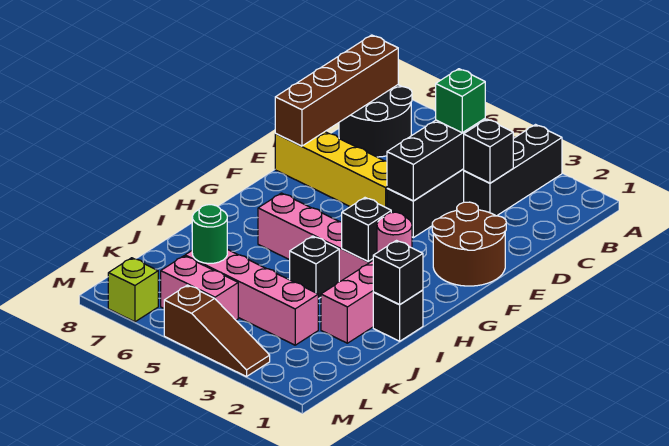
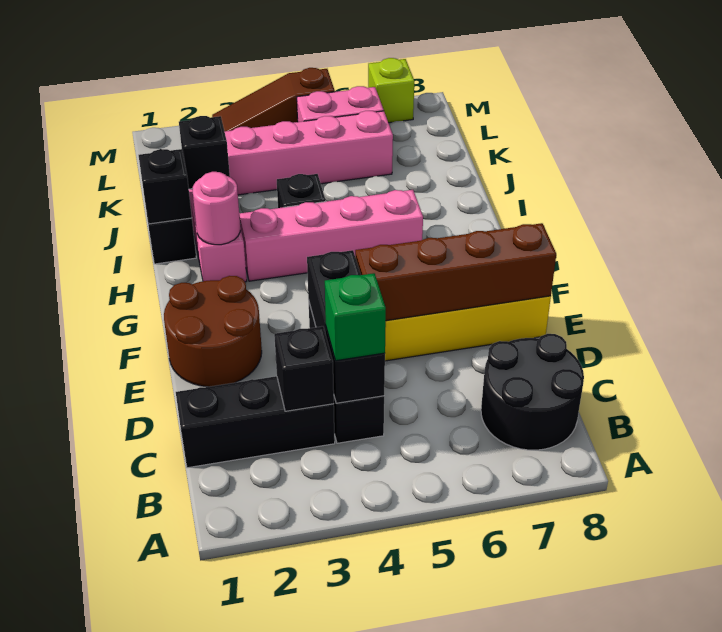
black brick A3:C3 level 1 -> black brick C1:C3 level 1
brown brick B8:E8 level 2 -> brown brick E5:E8 level 2
black brick H3 level 2 -> black brick J2 level 2
green round brick K6 level 2 -> none

